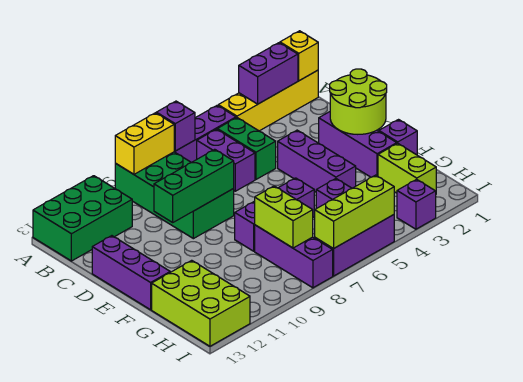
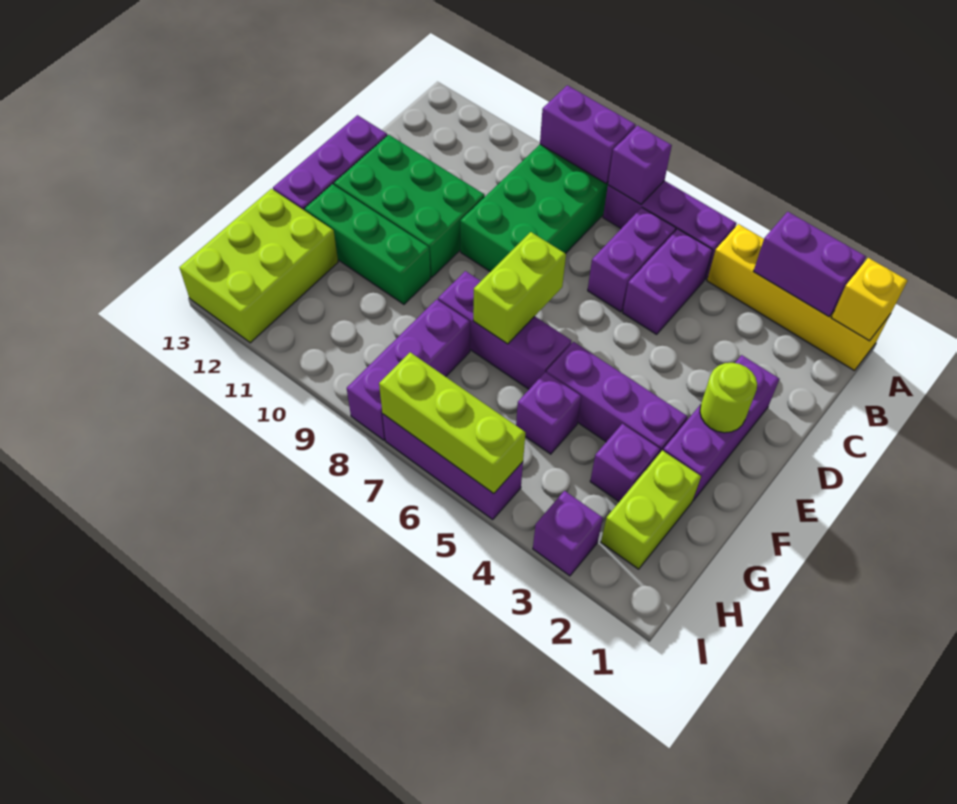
yellow brick A8:A9 level 2 -> purple brick A8:A9 level 2
green brick A11:B13 level 1 -> green brick D10:E12 level 1
green brick B5:C5 level 1 -> purple brick B5:C5 level 1
lime round brick D1:E2 level 2 -> lime round brick E2 level 2
purple brick D4:F4 level 1 -> purple brick F3:F5 level 1
green brick D8:D10 level 2 -> green brick F10:F12 level 1
purple brick F1 level 1 -> purple brick G3 level 1
lime brick G8:H8 level 2 -> lime brick E7:F7 level 2

